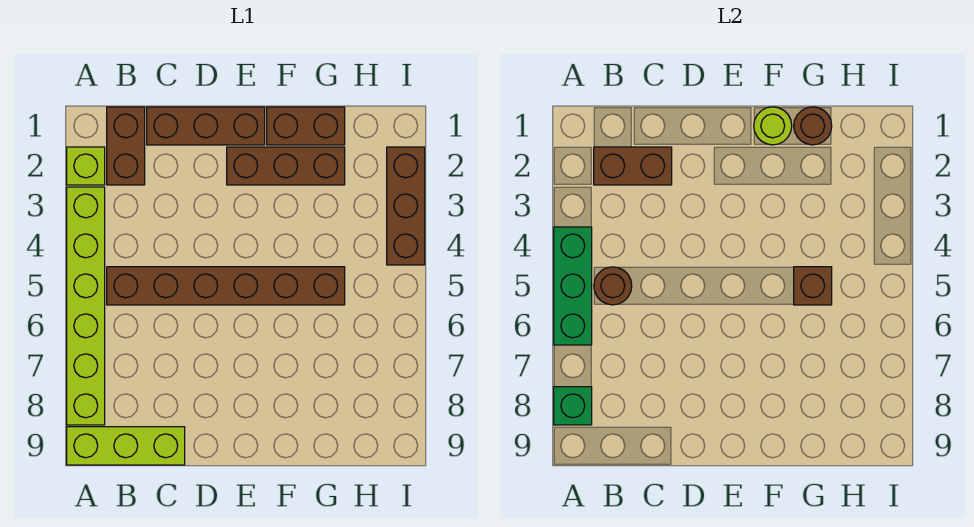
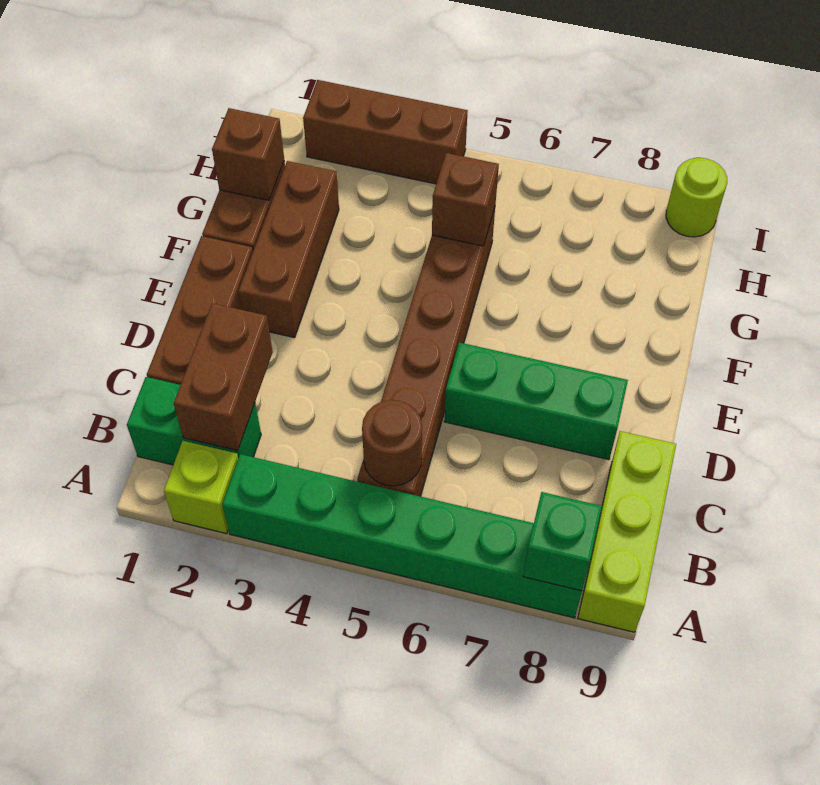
lime brick A3:A8 level 1 -> green brick A3:A8 level 1
green brick A4:A6 level 2 -> green brick D6:D8 level 1
brown brick B1:B2 level 1 -> green brick B1:B2 level 1
lime round brick F1 level 2 -> lime round brick I9 level 1
brown round brick G1 level 2 -> brown brick G1 level 2

